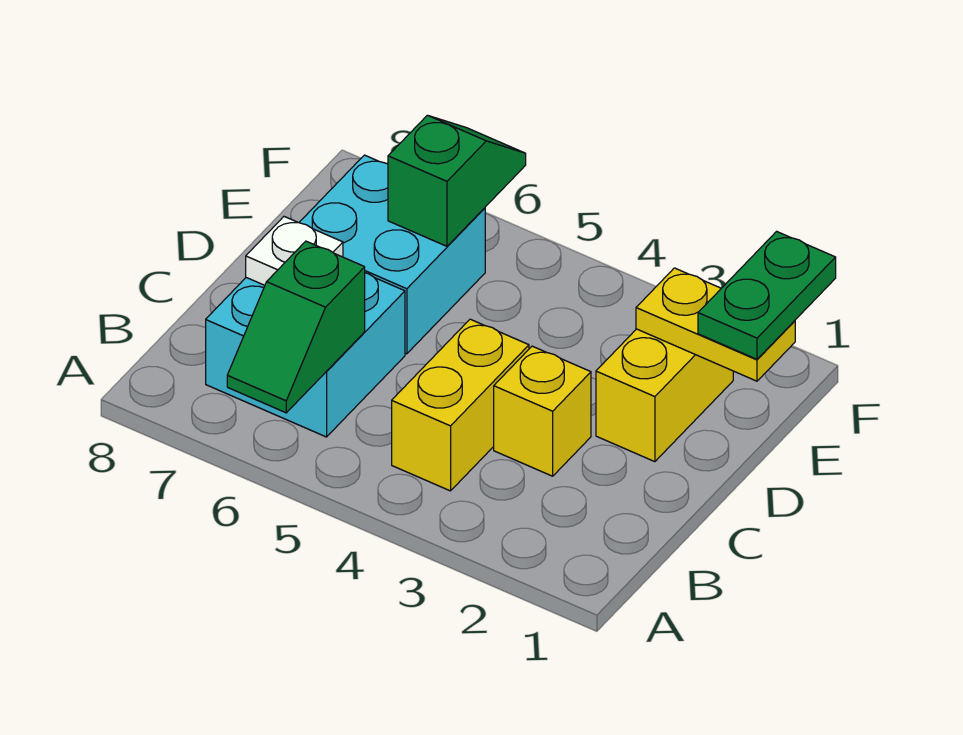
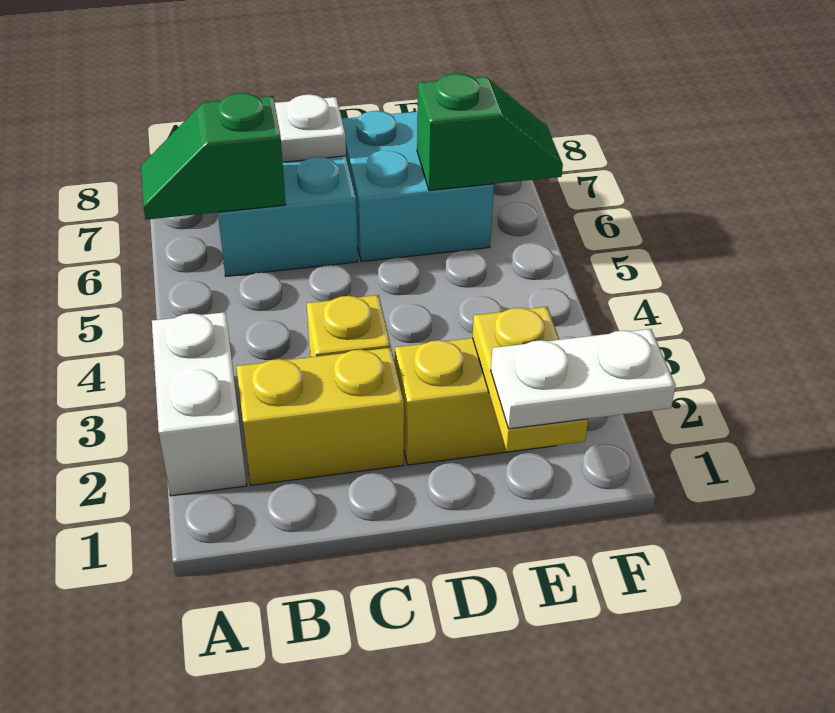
none -> white brick A2:A3 level 1
yellow brick B4:C4 level 1 -> yellow brick B2:C2 level 1
green plate E1:F1 level 3 -> white plate E1:F1 level 3

